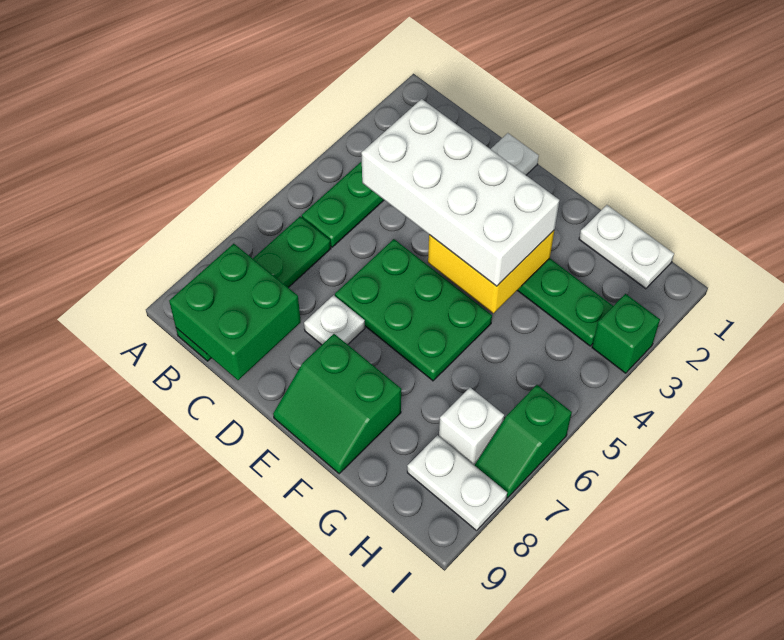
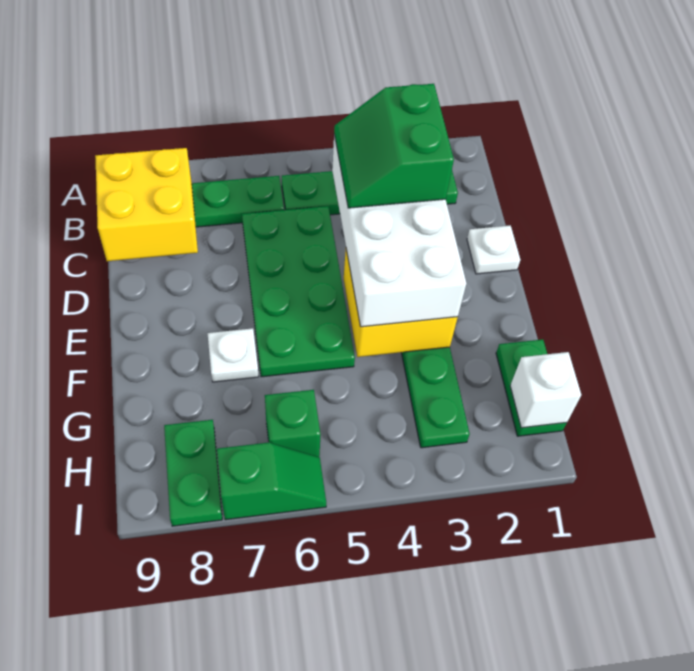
green brick B8:C9 level 2 -> yellow brick B8:C9 level 2
green plate D5:F6 level 1 -> green plate C5:F6 level 1
white plate D7 level 1 -> white plate F7 level 1
green slope E8:F9 level 1 top 8 -> green slope C3:D4 level 4 top 3
white plate G1:H1 level 1 -> green plate G1:H1 level 1
white brick H7 level 1 -> white brick H1 level 2
white plate H8:I8 level 1 -> green plate H8:I8 level 1
green brick I3 level 1 -> green brick H6 level 1
green slope I6:I7 level 1 top 6 -> green slope I6:I7 level 1 top 7

